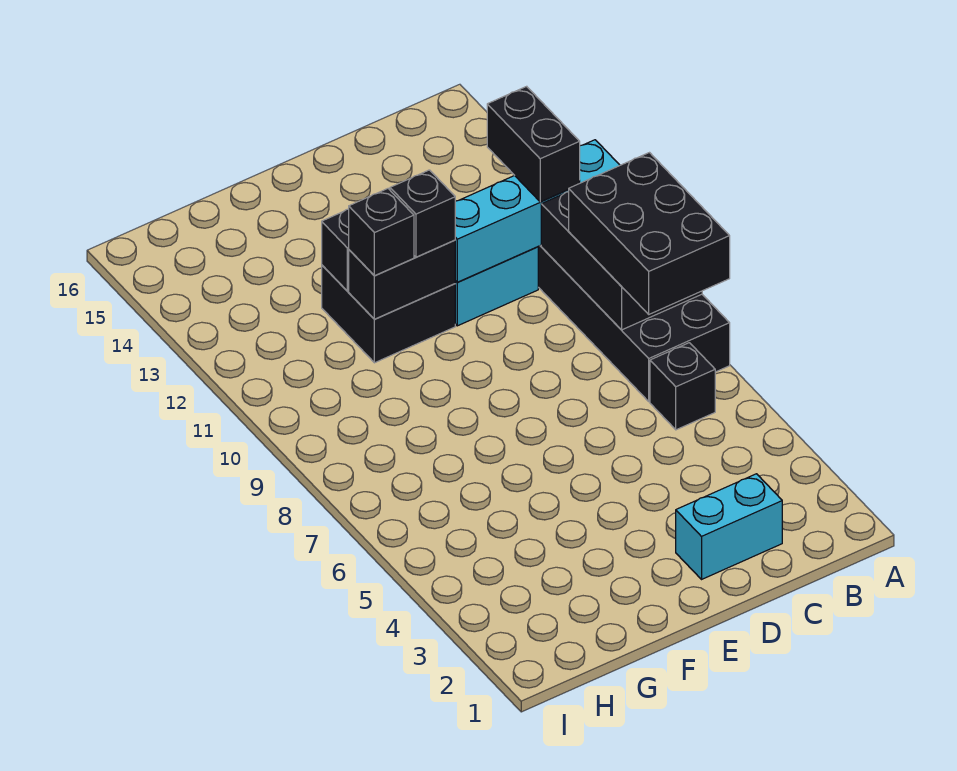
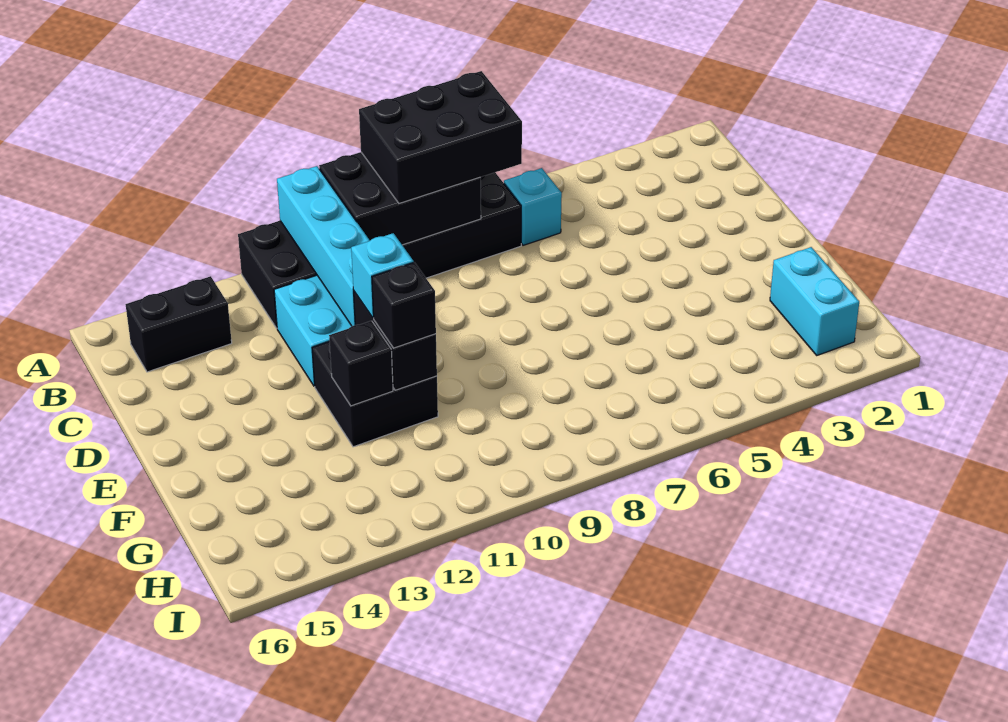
black brick B6 level 1 -> cyan brick B6 level 1
black brick B11:B12 level 3 -> black brick B14:B15 level 1
cyan brick C2:D2 level 1 -> cyan brick G2:H2 level 1
black brick E11 level 3 -> cyan brick E11 level 3

